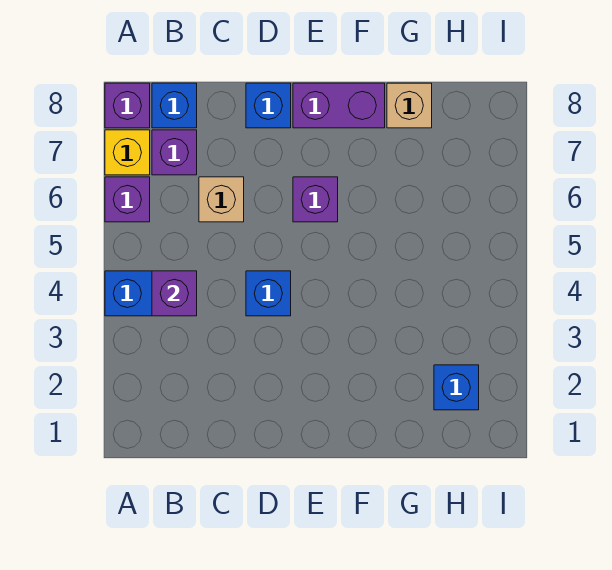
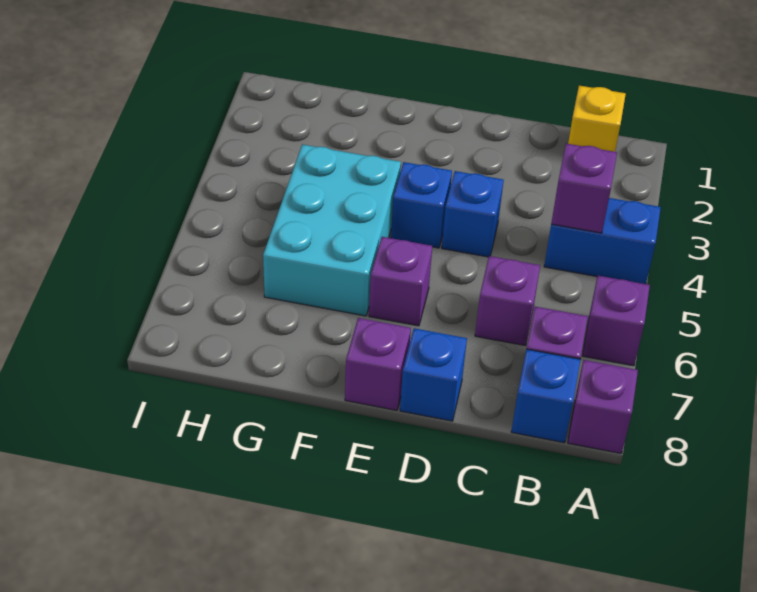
yellow brick A7 level 1 -> yellow brick B1 level 1
tan brick C6 level 1 -> purple brick C6 level 1
purple brick E8:F8 level 1 -> purple brick E8 level 1
none -> cyan brick F4:G6 level 1
tan brick G8 level 1 -> none
blue brick H2 level 1 -> blue brick E4 level 1

